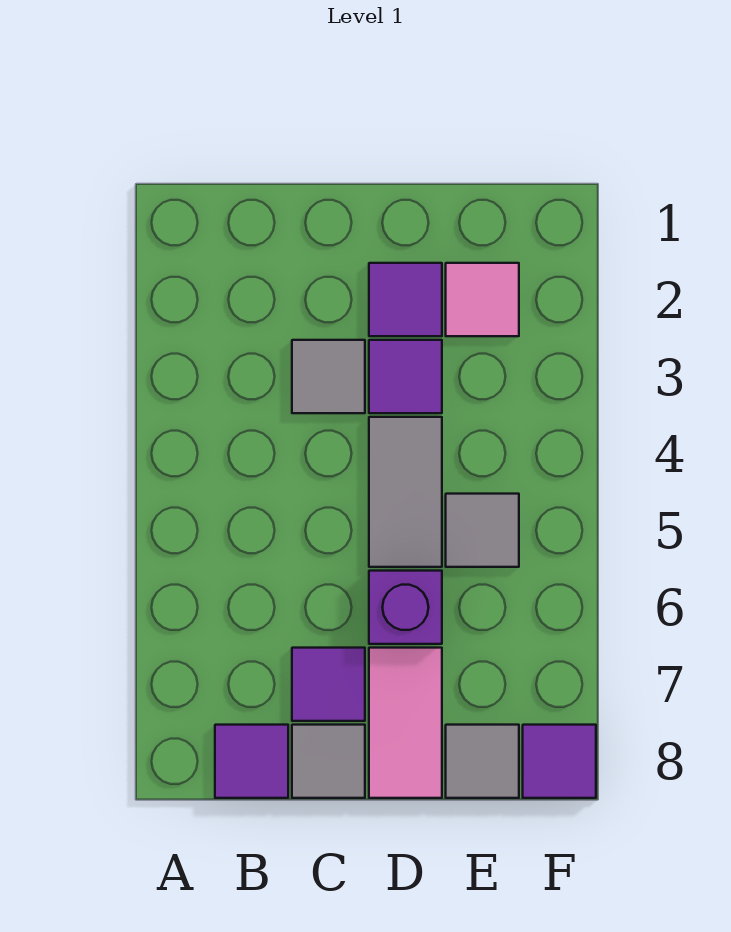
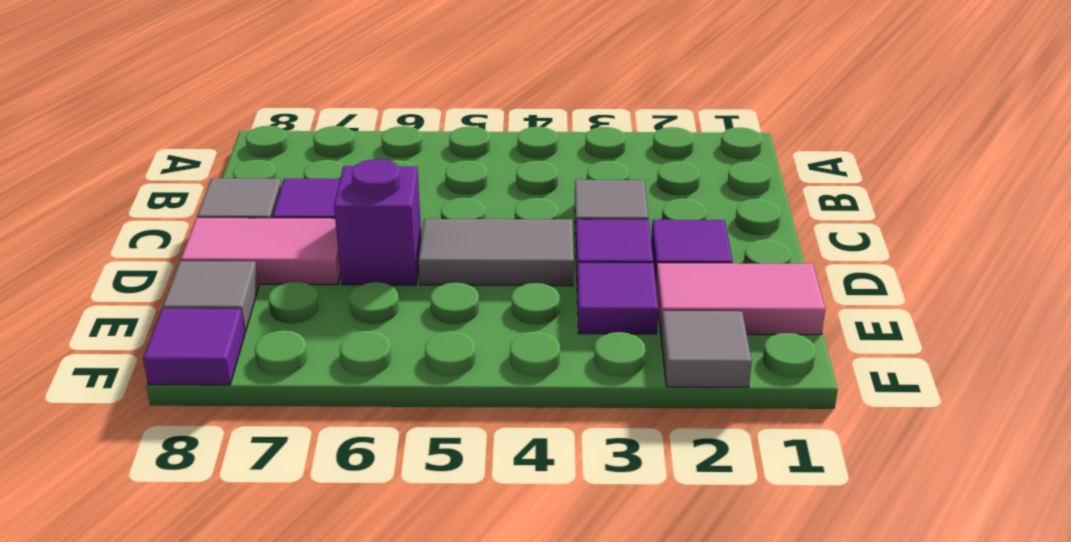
purple tile B8 level 1 -> purple tile E3 level 1
pink tile E2 level 1 -> pink tile E1:E2 level 1
grey tile E5 level 1 -> grey tile F2 level 1

